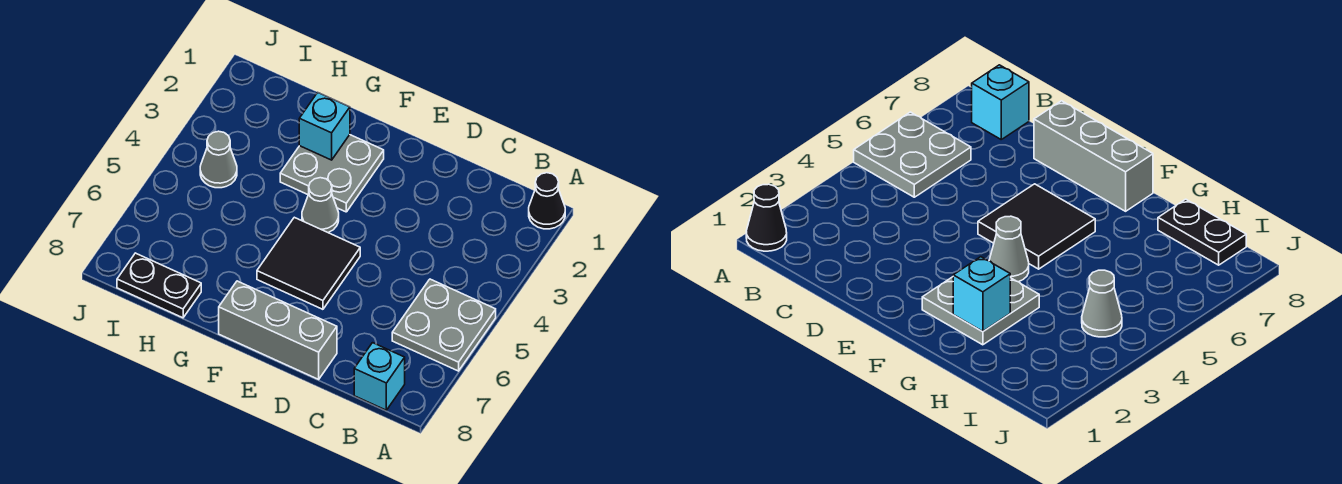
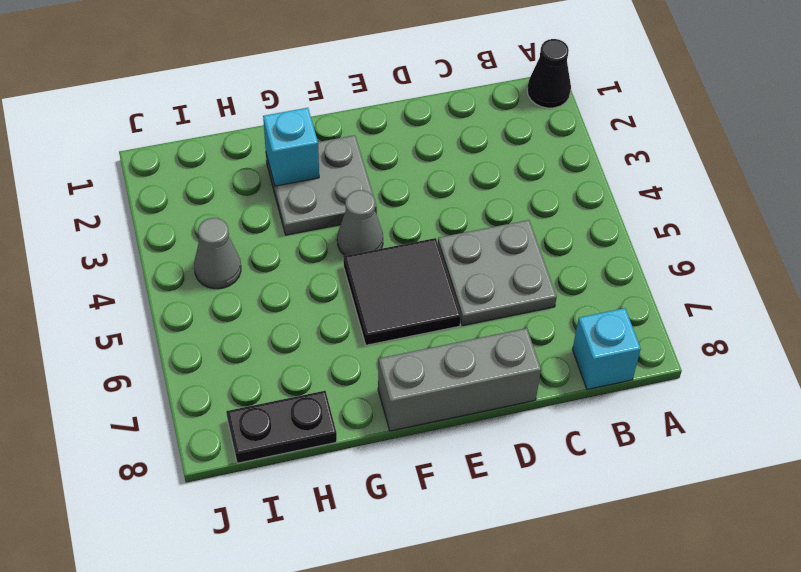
grey plate A5:B6 level 1 -> grey plate C5:D6 level 1

